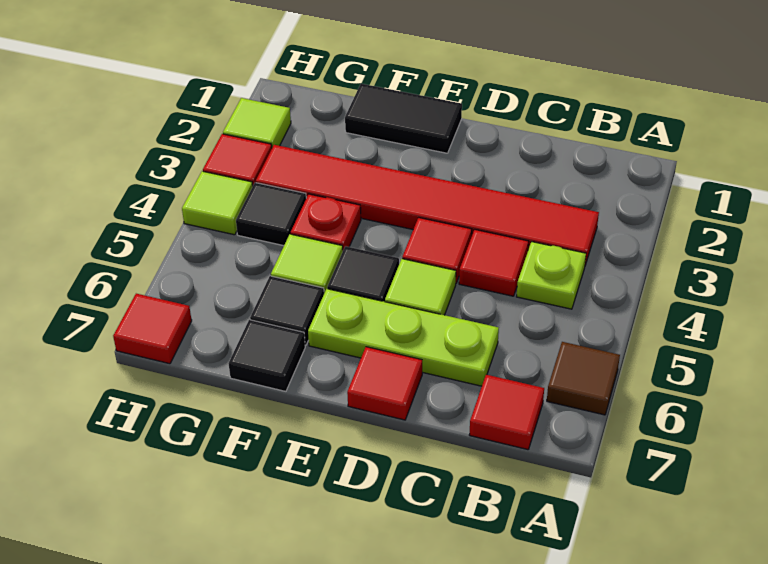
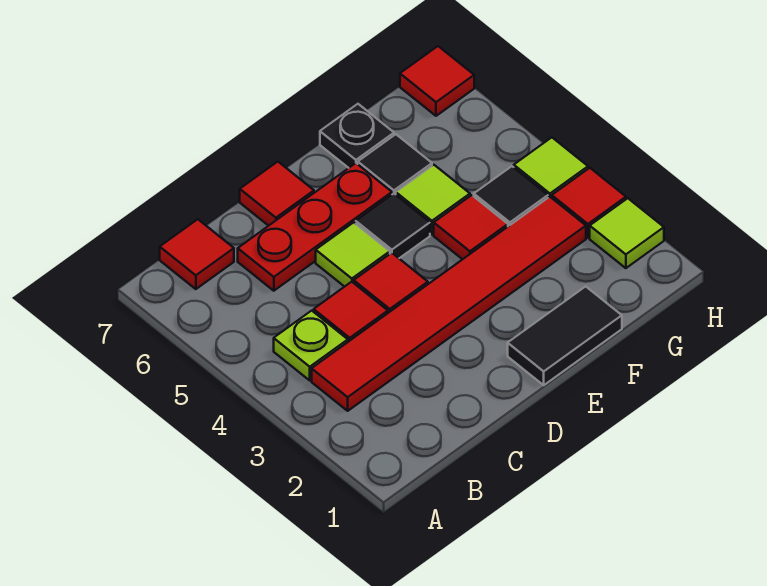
brown tile A6 level 1 -> none
lime plate C6:E6 level 1 -> red plate C6:E6 level 1
red plate F4 level 1 -> red tile F4 level 1
black tile F7 level 1 -> black plate F7 level 1

